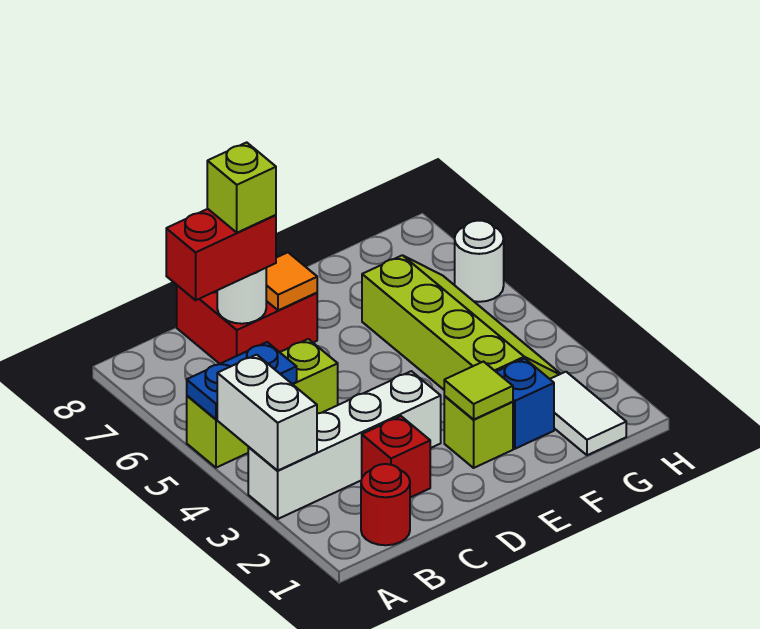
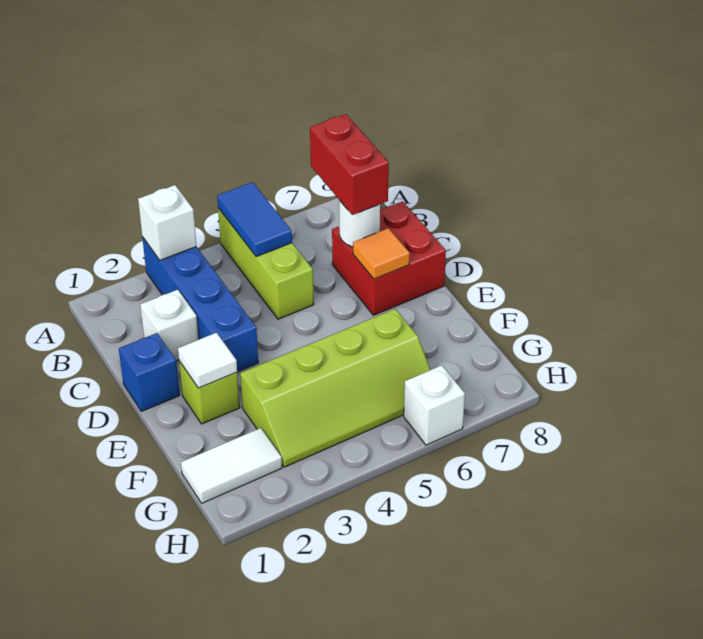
white brick A3:D3 level 1 -> blue brick A3:D3 level 1
white brick A3:A4 level 2 -> white brick A3 level 2
blue plate A5:B5 level 2 -> blue tile A5:B5 level 2
red round brick B1 level 1 -> none
red brick C2 level 1 -> white brick C2 level 1
lime brick C7 level 4 -> none
lime tile E2 level 2 -> white tile E2 level 2
blue brick F2 level 1 -> blue brick D1 level 1
white round brick H6 level 1 -> white brick H6 level 1

